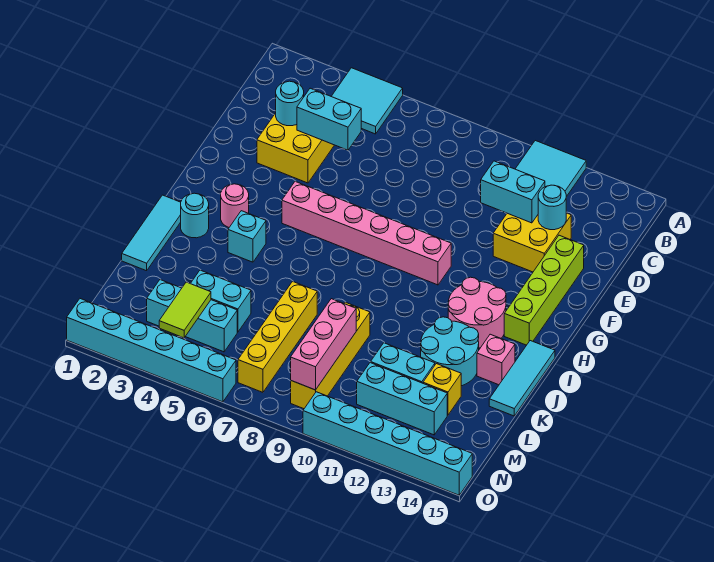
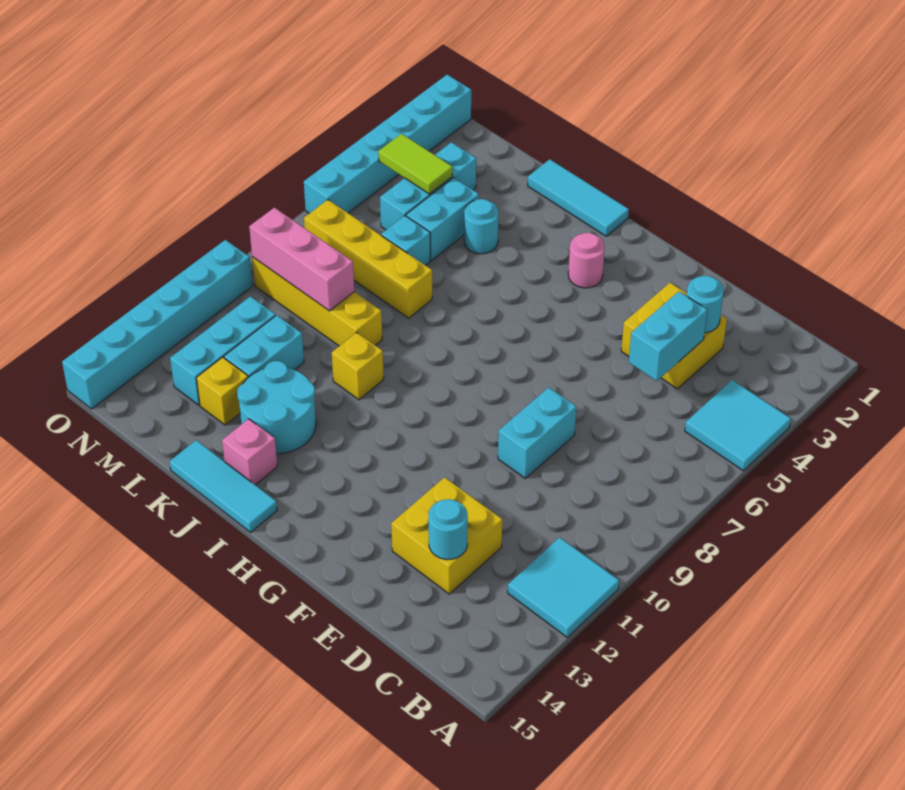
cyan brick D11:D12 level 2 -> cyan brick E8:E9 level 1
lime brick E14:H14 level 1 -> none
pink brick G5:G10 level 1 -> none
pink round brick H12:I13 level 1 -> none
cyan round brick I2 level 1 -> cyan round brick K4 level 1
cyan brick I4 level 1 -> cyan brick L6 level 1
none -> yellow brick J10 level 1

